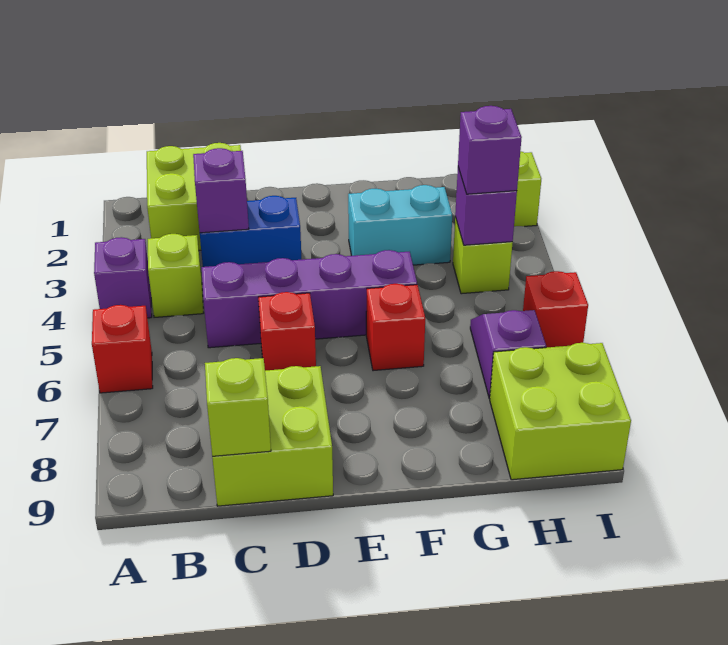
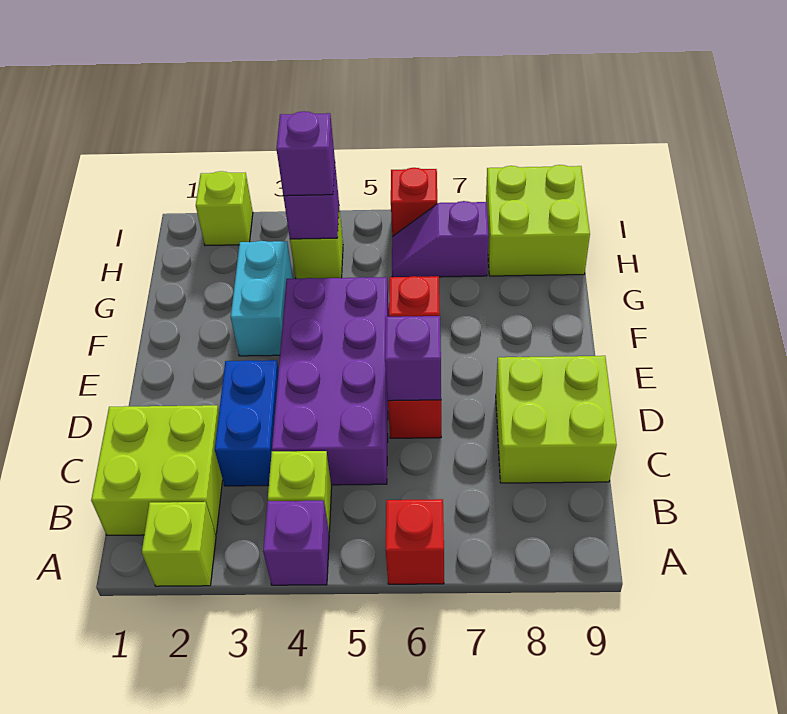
purple brick C3 level 2 -> purple brick D6 level 2
purple brick C5:F5 level 1 -> purple brick C4:F5 level 1
lime brick C9 level 2 -> lime brick A2 level 1

